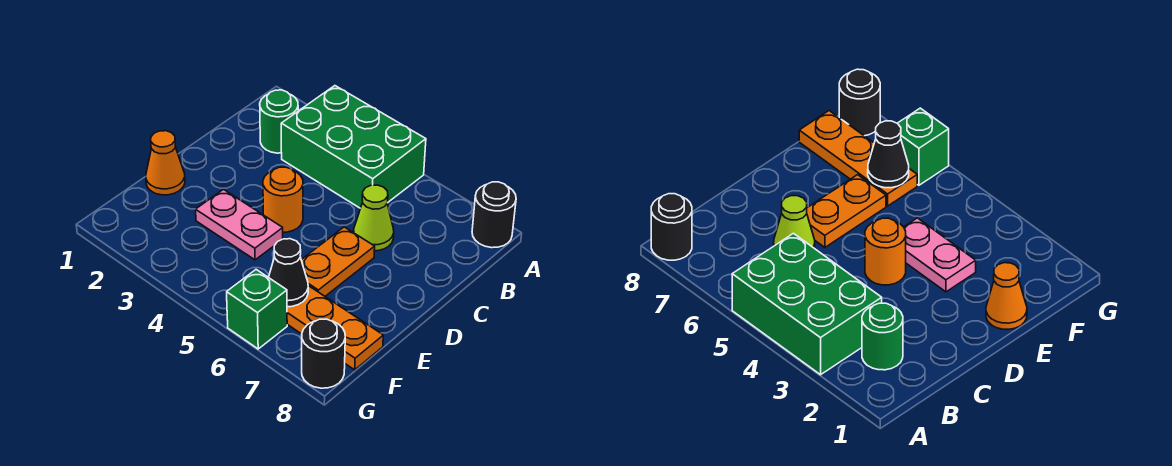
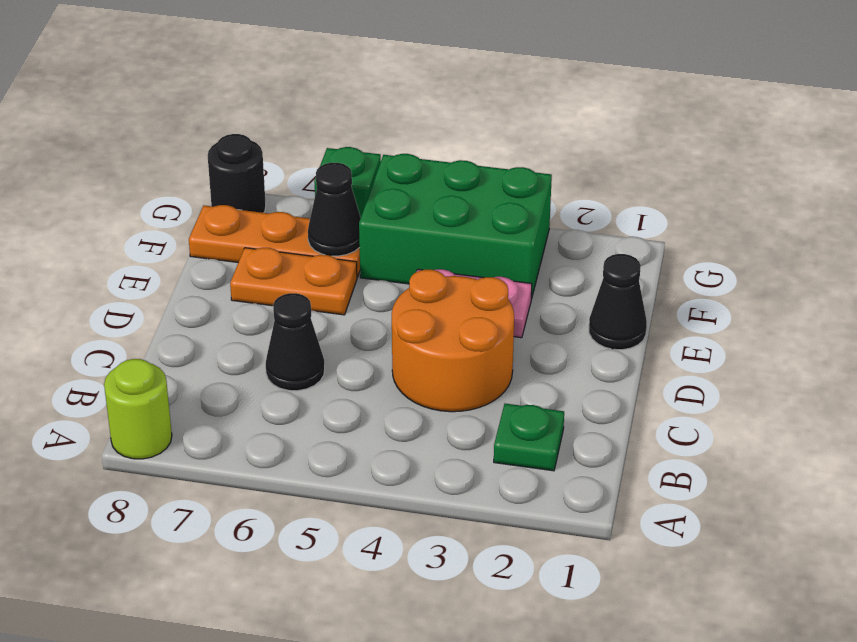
green brick A3:B5 level 1 -> green brick F3:G5 level 1
black round brick A8 level 1 -> lime round brick A8 level 1
green round brick B2 level 1 -> green plate B2 level 1
lime cone C6 level 1 -> black cone C6 level 1
orange round brick D4 level 1 -> orange round brick C3:D4 level 1
orange plate D6:E6 level 1 -> orange plate E6:E7 level 1
orange cone E1 level 1 -> black cone E1 level 1

